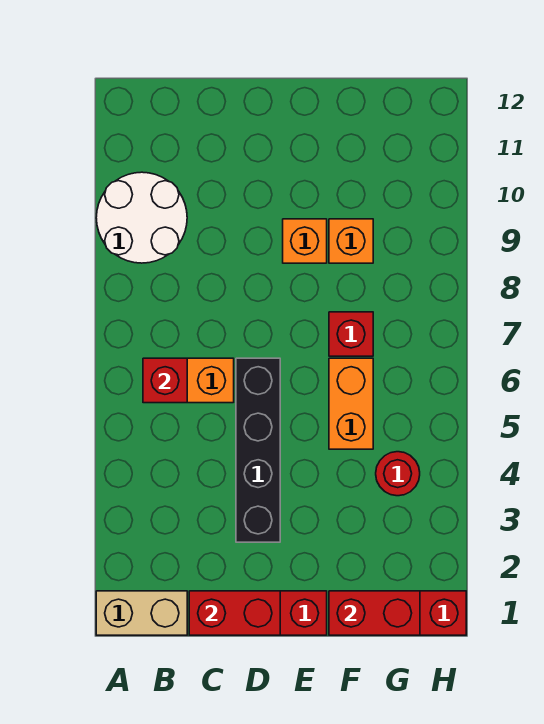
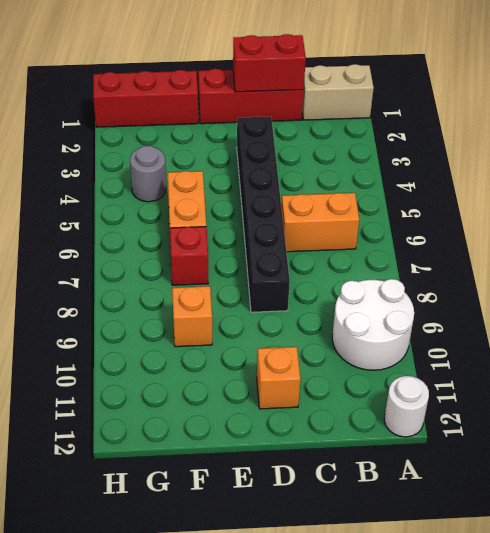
none -> white round brick A12 level 1
red brick B6 level 2 -> none
black brick D3:D6 level 1 -> black brick D3:D8 level 1
orange brick E9 level 1 -> orange brick D11 level 1
red brick F1:G1 level 2 -> none
red round brick G4 level 1 -> grey round brick G4 level 1

